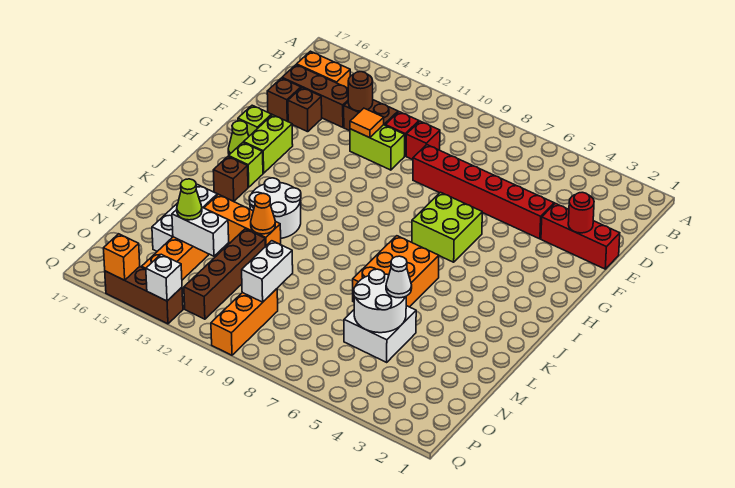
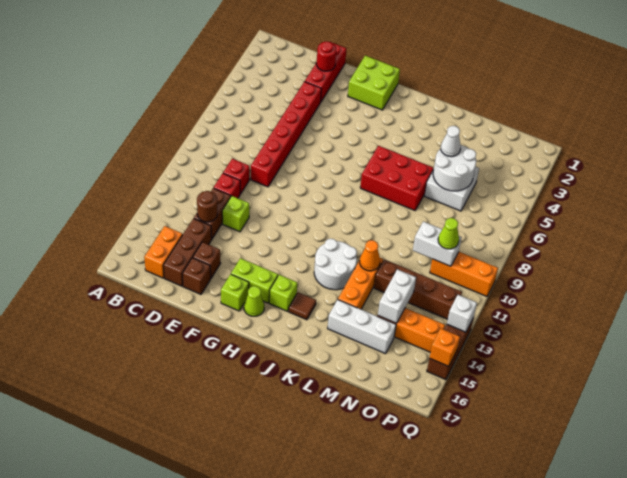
lime brick E11:E12 level 1 -> lime brick E12 level 1
orange tile E12 level 2 -> none
lime brick G6:H7 level 1 -> lime brick G1:H2 level 1
orange brick J6:L7 level 1 -> red brick J6:L7 level 1
brown brick J15 level 1 -> brown tile J15 level 1
lime cone N14 level 3 -> lime cone O10 level 3

